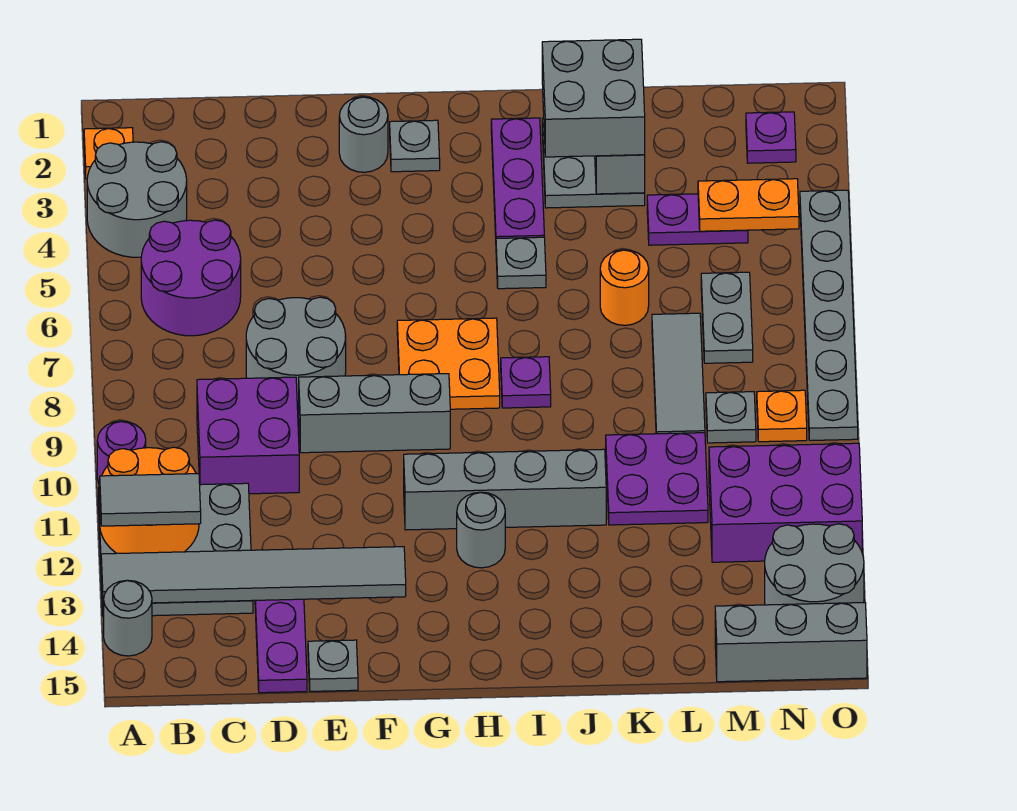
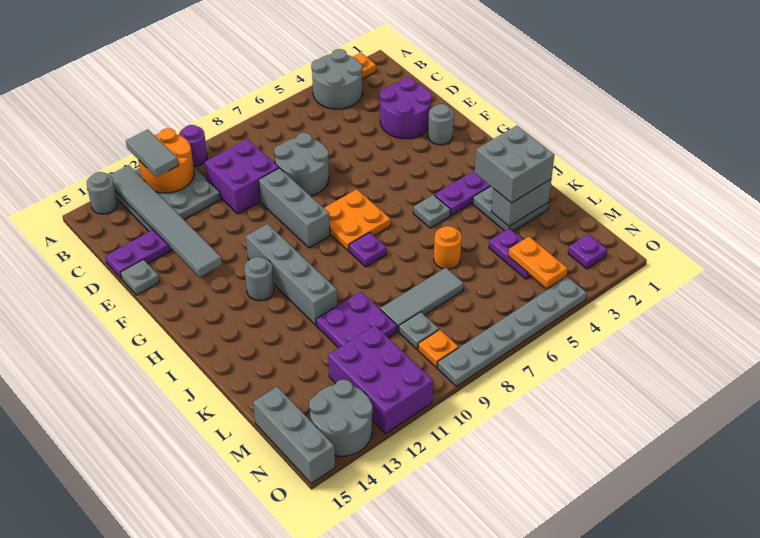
purple round brick B5:C6 level 1 -> purple round brick D2:E3 level 1
grey plate G2 level 1 -> none
grey plate M6:M7 level 1 -> none

